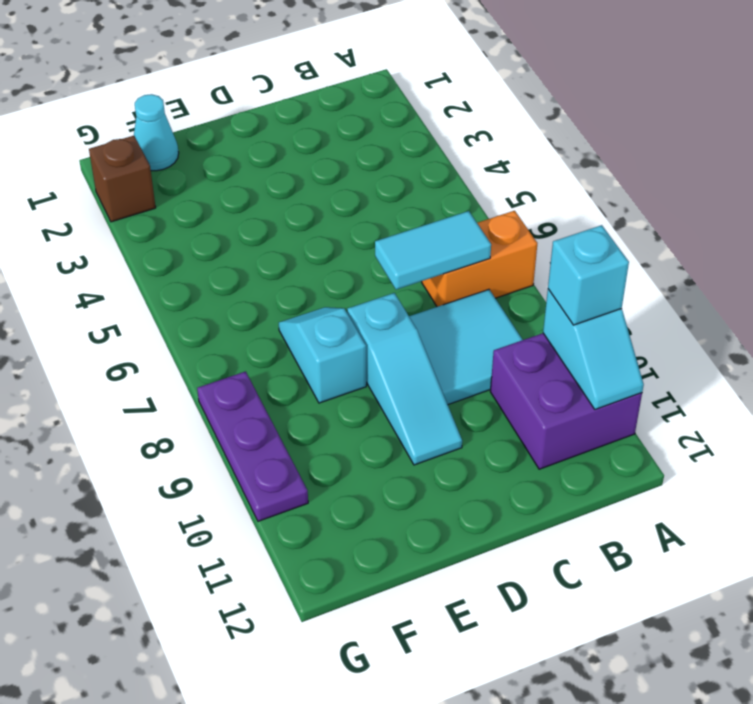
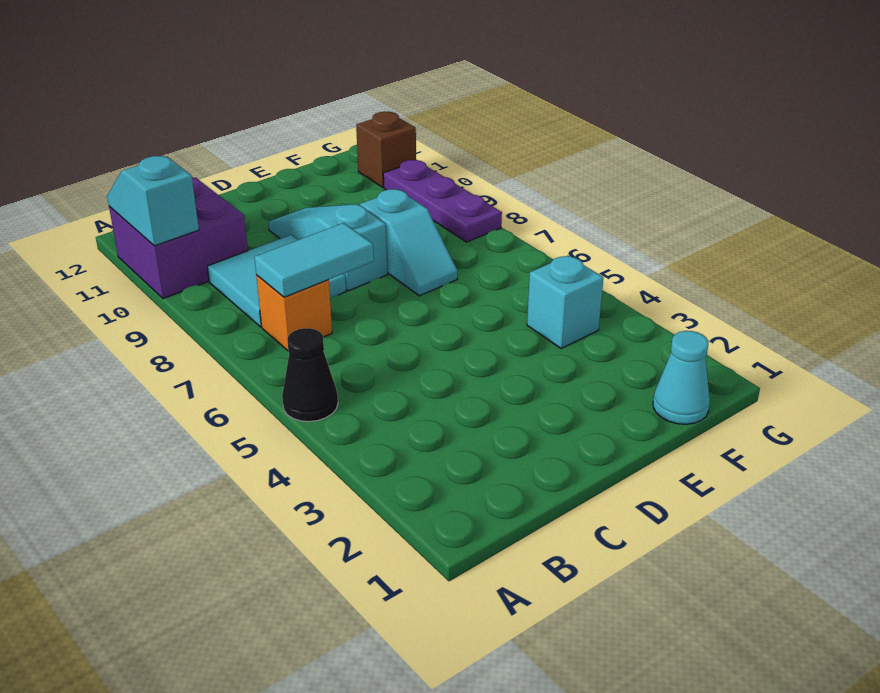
none -> black cone A5 level 1
orange brick A7:B7 level 1 -> orange brick B7 level 1
cyan brick A10 level 3 -> cyan brick F4 level 1
brown brick G2 level 1 -> brown brick G11 level 1

